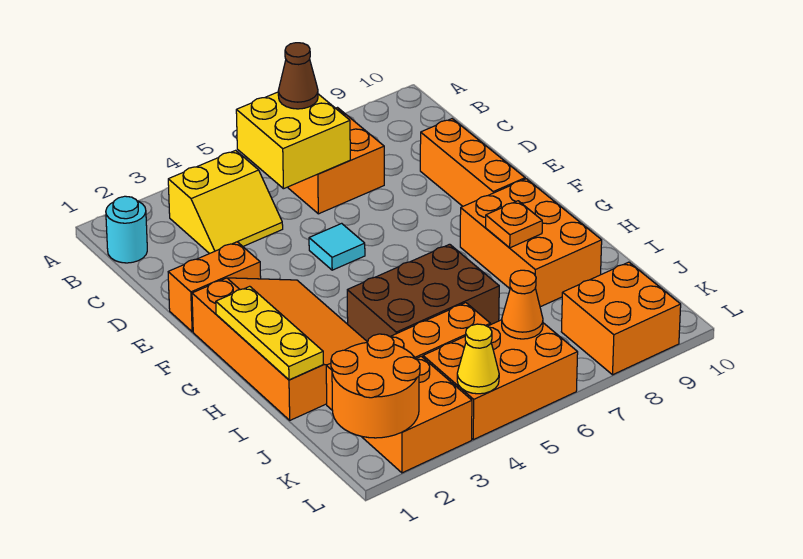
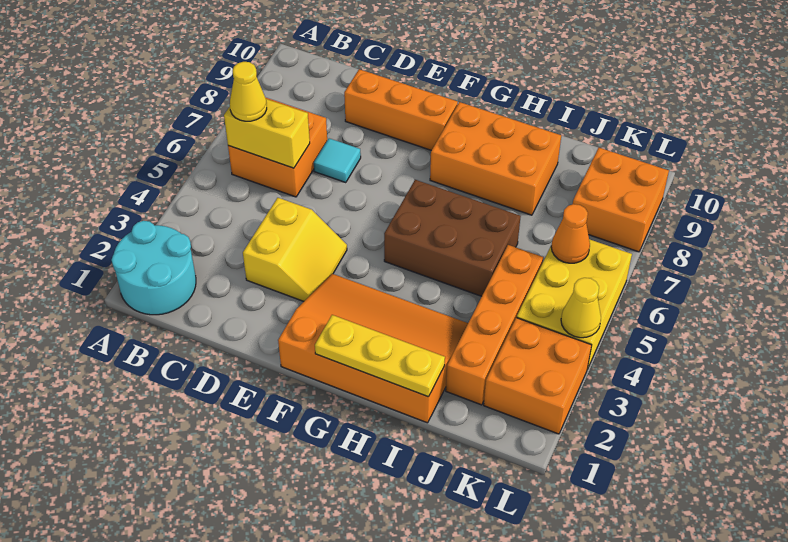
cyan round brick B1 level 1 -> cyan round brick A1:B2 level 1
yellow slope B3:C4 level 1 top B -> yellow slope D3:E4 level 1 top D
yellow brick B5:C6 level 2 -> yellow brick B6:C6 level 2
brown cone B6 level 3 -> yellow cone B6 level 3
orange brick E1:E2 level 1 -> none
cyan tile E5 level 1 -> cyan tile D7 level 1
brown brick H4:I6 level 1 -> brown brick G5:I6 level 1
orange plate H8 level 2 -> none
orange round brick K1:L2 level 2 -> none
orange brick K4:L6 level 1 -> yellow brick K4:L6 level 1

